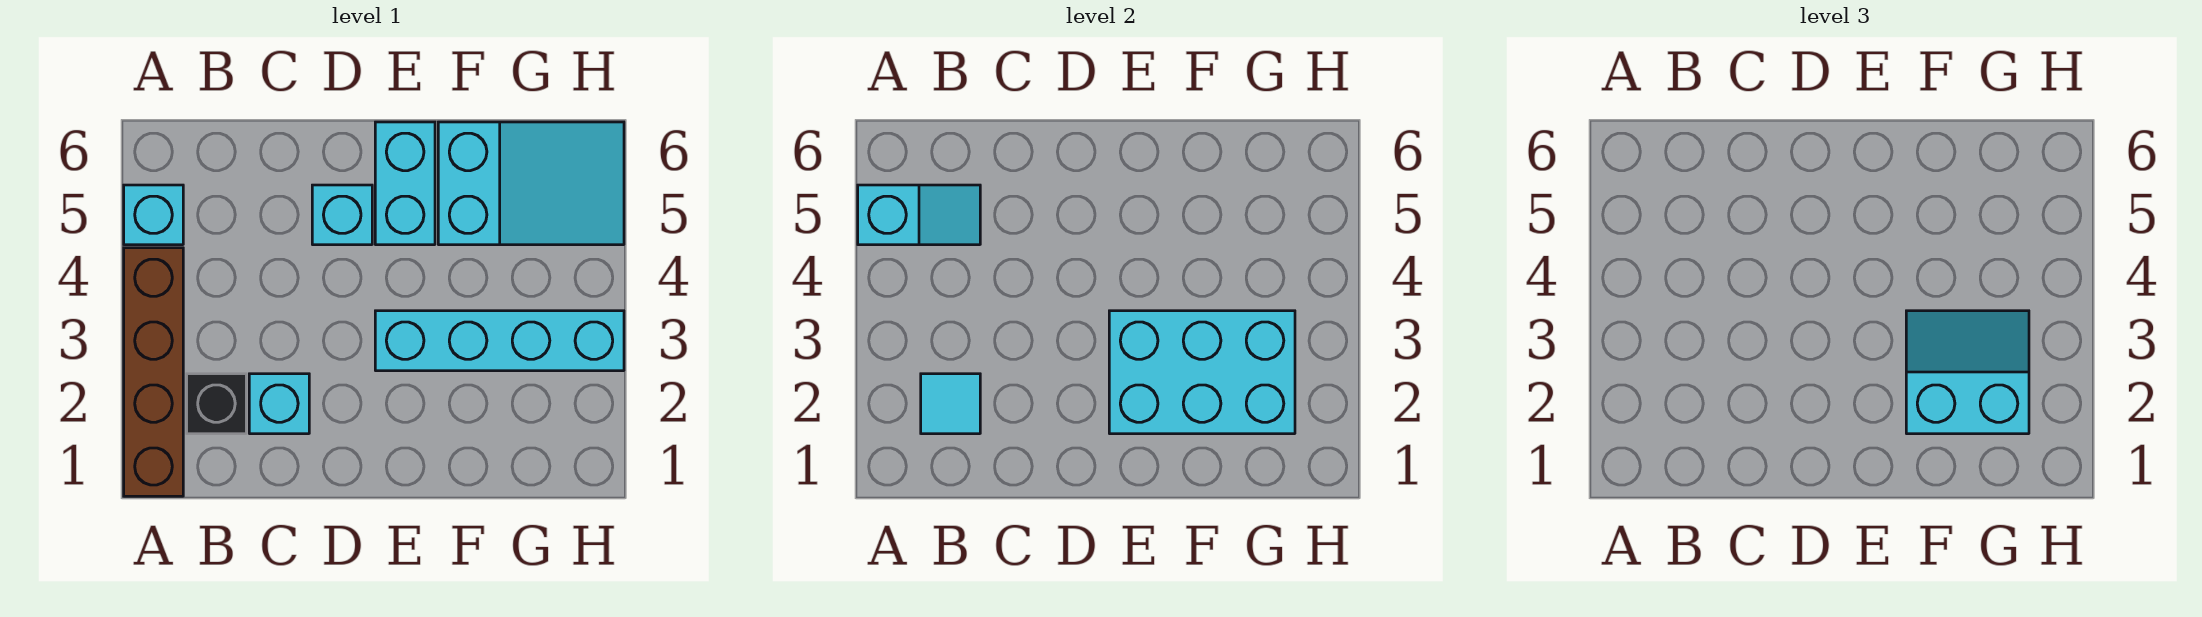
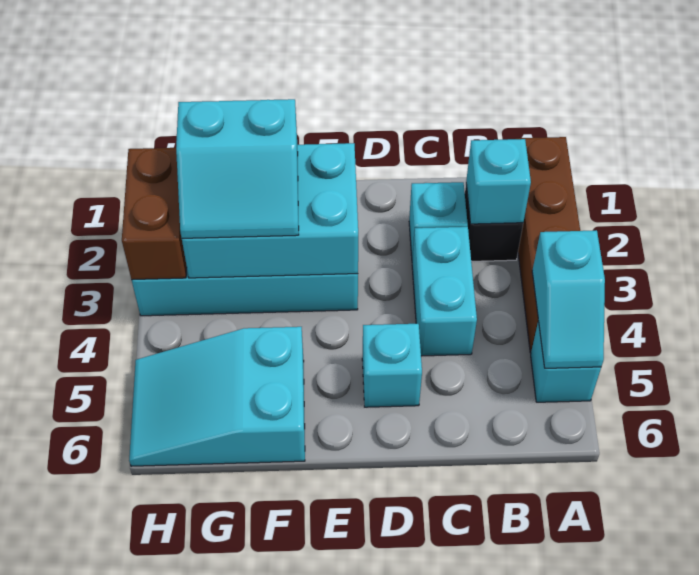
cyan slope A5:B5 level 2 top A -> cyan slope A4:A5 level 2 top 4
cyan tile B2 level 2 -> cyan brick B2 level 2
cyan brick E5:E6 level 1 -> cyan brick C3:C4 level 1
none -> brown brick H2:H3 level 2

